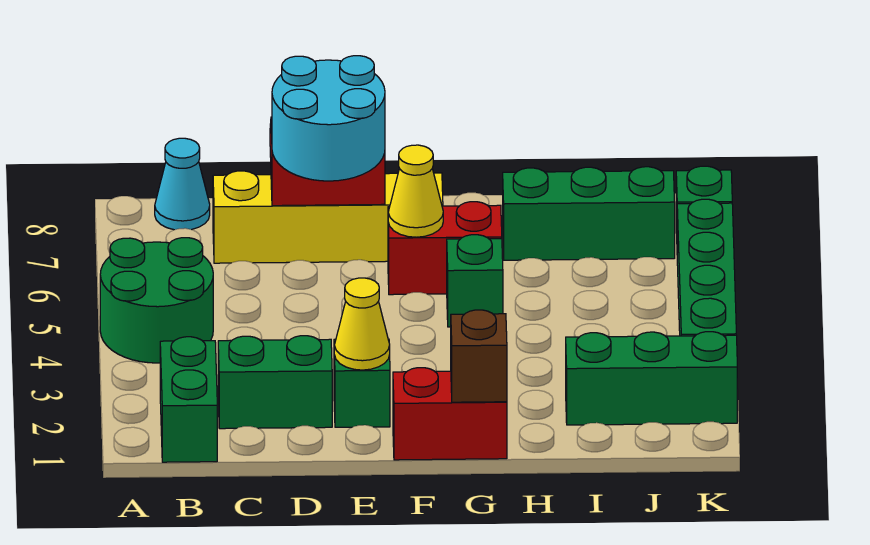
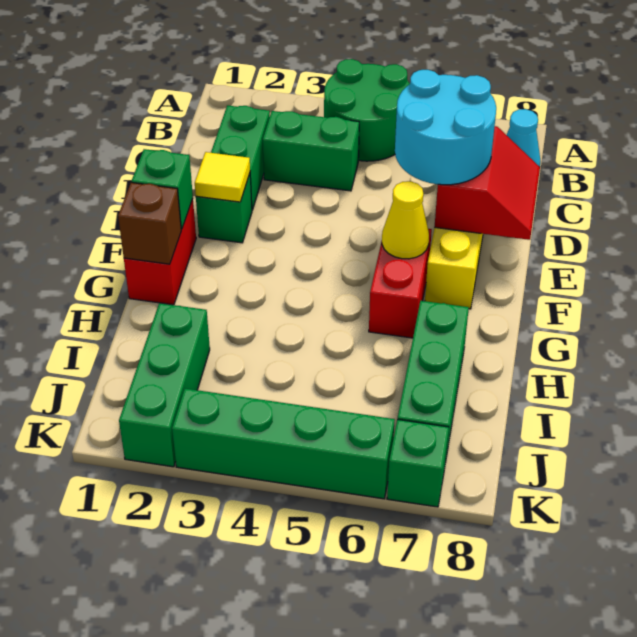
green brick B1:B2 level 1 -> green brick C3:C4 level 1
yellow cone E2 level 2 -> yellow tile E2 level 2
green brick G5 level 1 -> green brick F1 level 2

